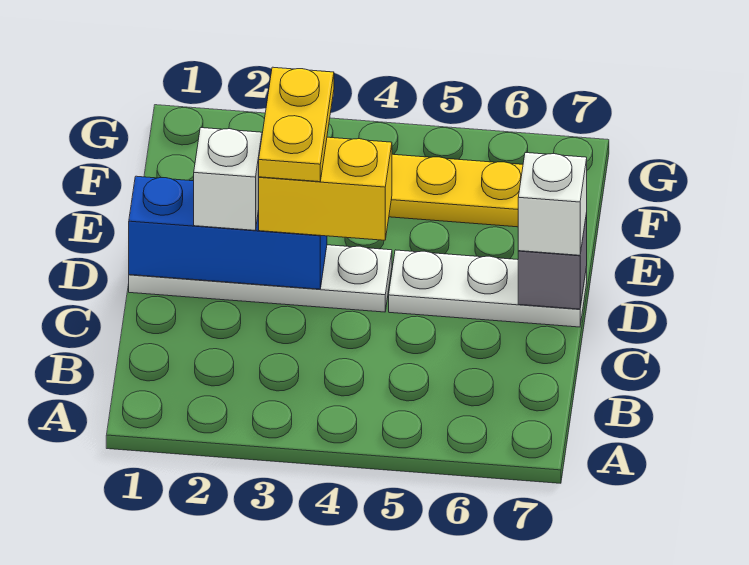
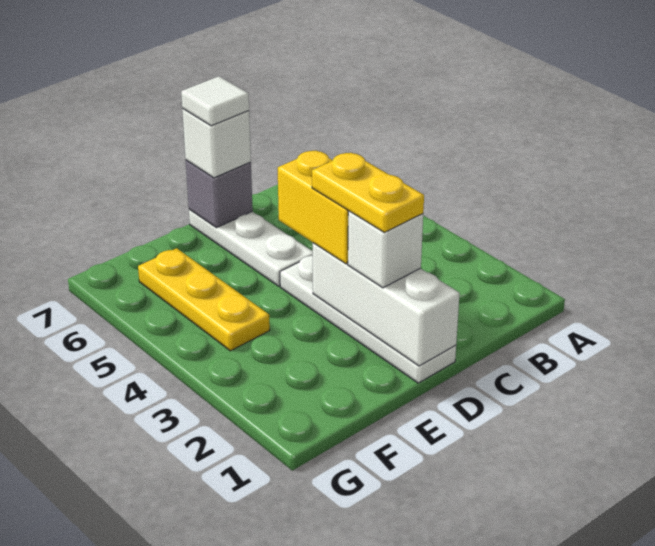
blue brick D1:D3 level 2 -> white brick D1:D3 level 2
yellow plate D3:E3 level 4 -> yellow plate D2:D3 level 4
none -> white tile D7 level 4

